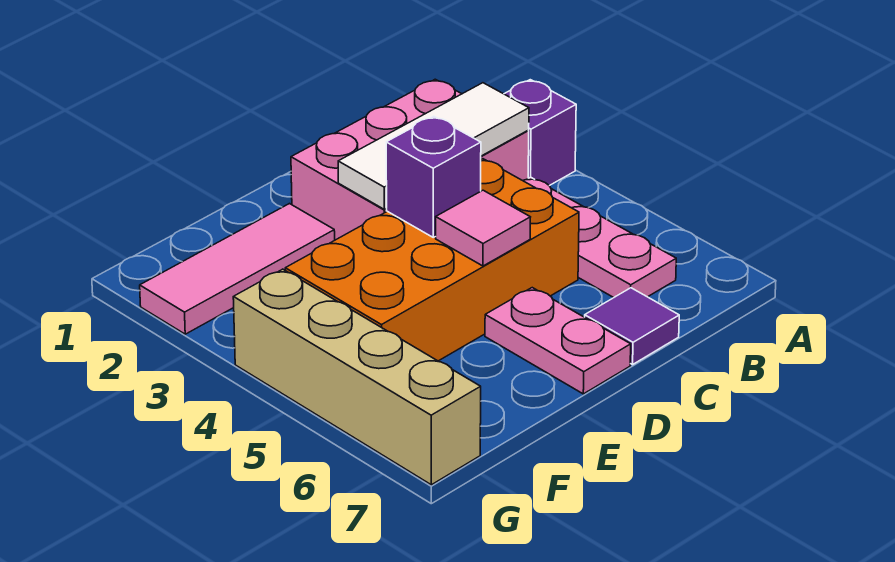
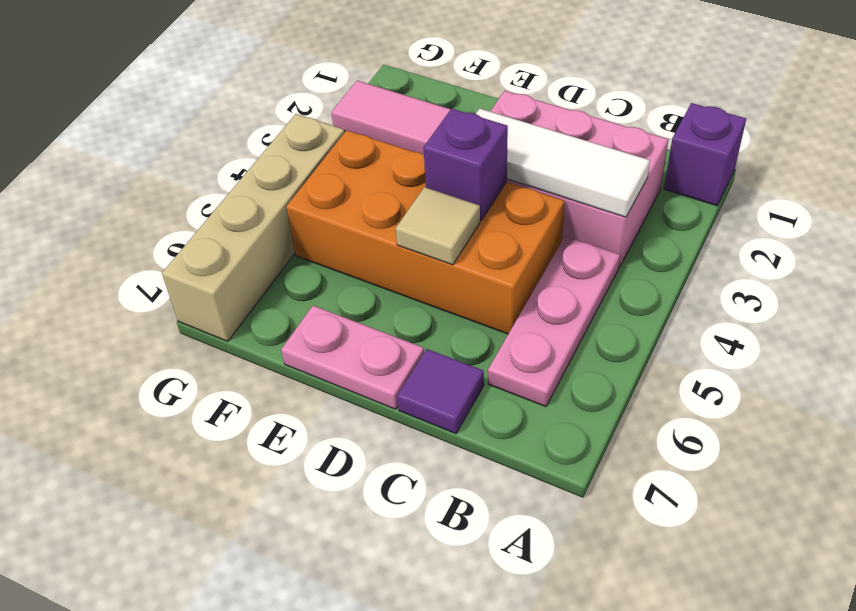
purple brick A3 level 1 -> purple brick A1 level 1
pink tile D5 level 2 -> tan tile D5 level 2
pink plate D6:D7 level 1 -> pink plate D7:E7 level 1

